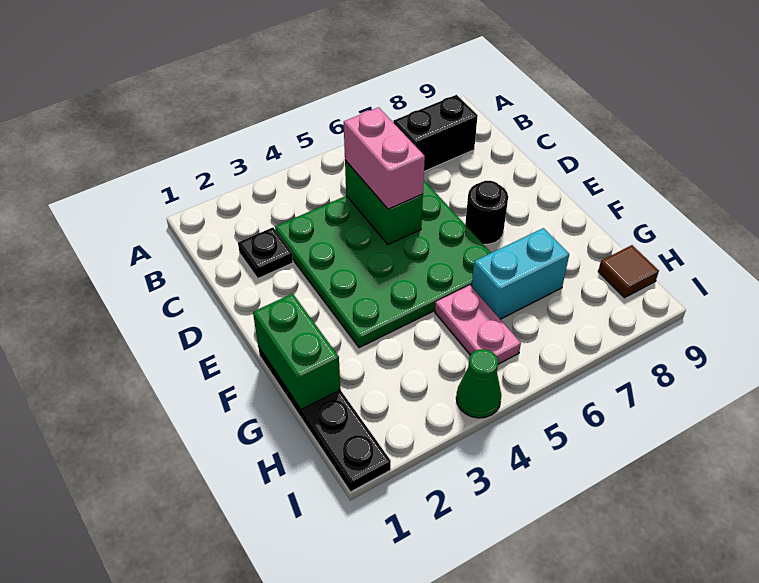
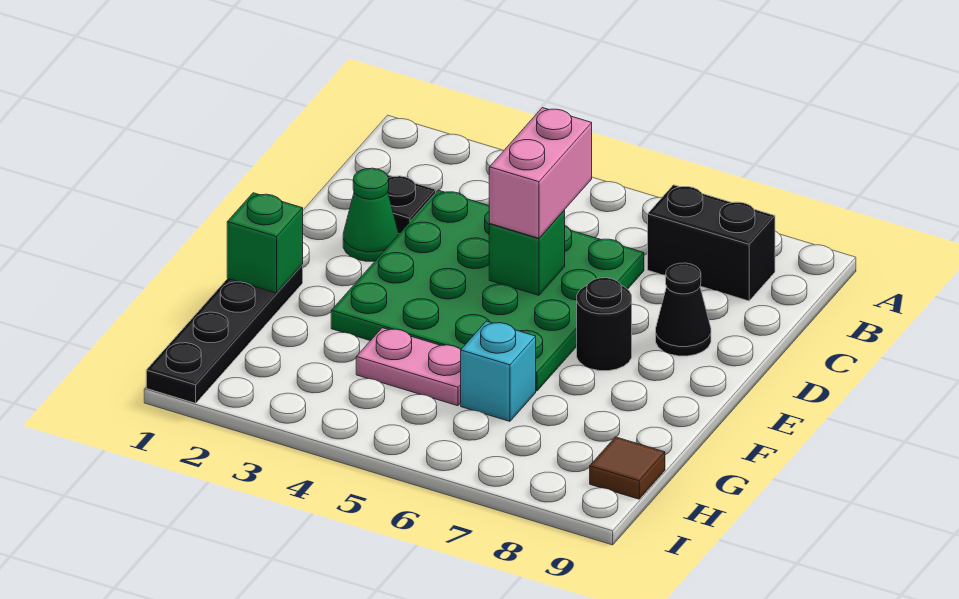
green brick C5:D5 level 2 -> green brick D5 level 2
none -> black cone D8 level 1
green brick F1:G1 level 2 -> green brick F1 level 2
pink plate G5:H5 level 1 -> pink plate G4:G5 level 1
cyan brick G6:G7 level 1 -> cyan brick G6 level 1
green cone I4 level 1 -> green cone D2 level 1

